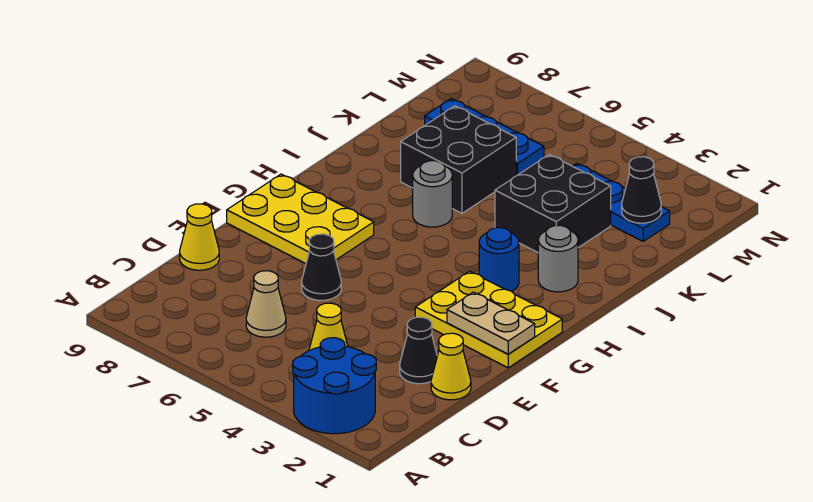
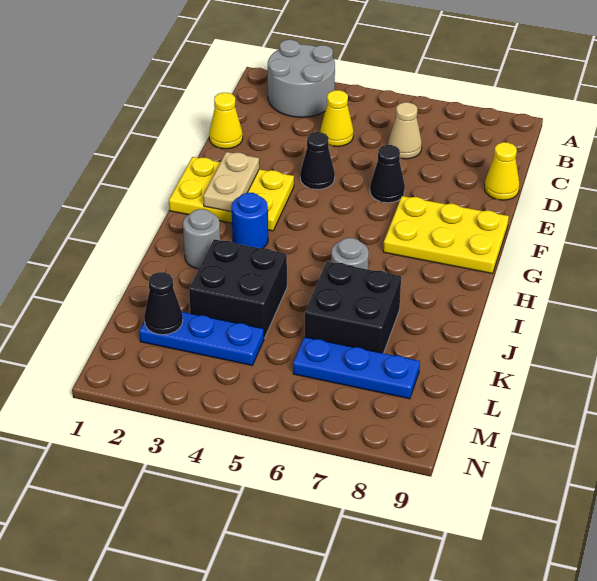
blue round brick A2:B3 level 1 -> grey round brick A2:B3 level 1
black cone D2 level 1 -> black cone E4 level 1
tan plate F1:F2 level 2 -> tan plate F2:G2 level 2

